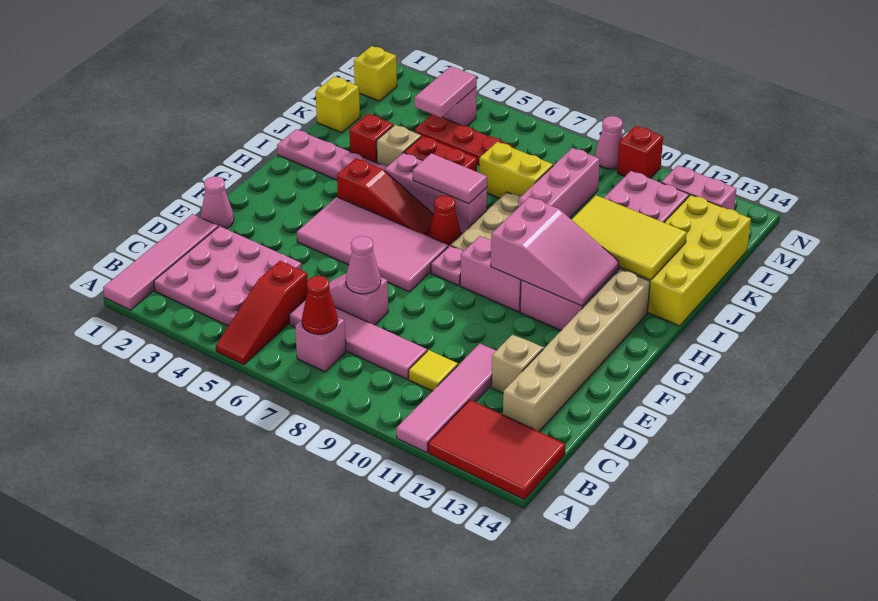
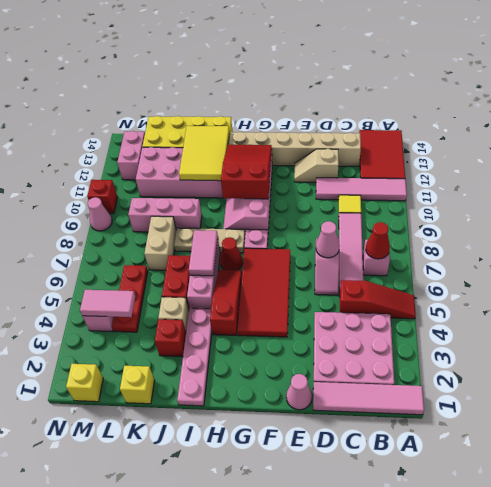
pink tile F4:G7 level 1 -> red tile F4:G7 level 1
pink slope G10:H12 level 2 top 10 -> red slope G10:H12 level 2 top 10
yellow brick K7:K8 level 1 -> tan brick K7:K8 level 1

